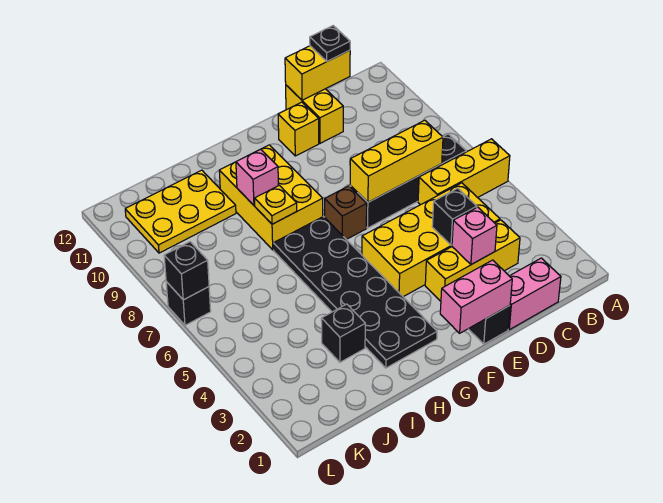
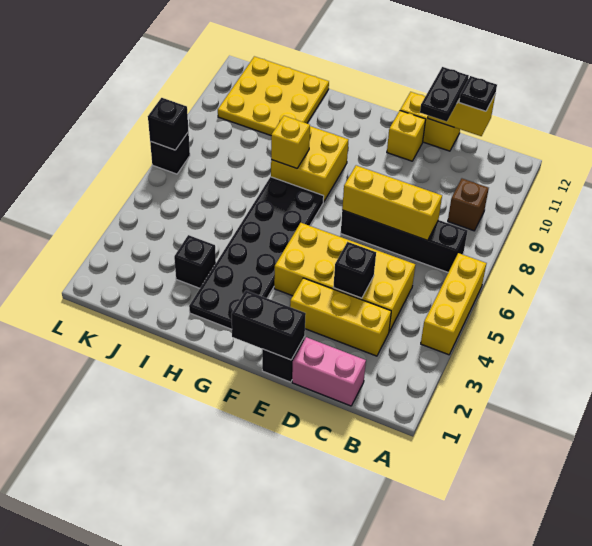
yellow brick A6:C6 level 1 -> yellow brick A4:A6 level 1
pink brick D3 level 2 -> none
yellow brick D11:D12 level 1 -> yellow brick D12:E12 level 1
none -> black plate D11:D12 level 3
pink brick E1:F1 level 2 -> black brick E1:F1 level 2
brown brick F7 level 1 -> brown brick B9 level 1
yellow brick G8:H10 level 1 -> yellow brick G8:H9 level 1
yellow plate H8 level 2 -> yellow brick H8 level 2
pink brick H9 level 2 -> none
yellow plate I10:K11 level 1 -> yellow plate I10:K12 level 1

